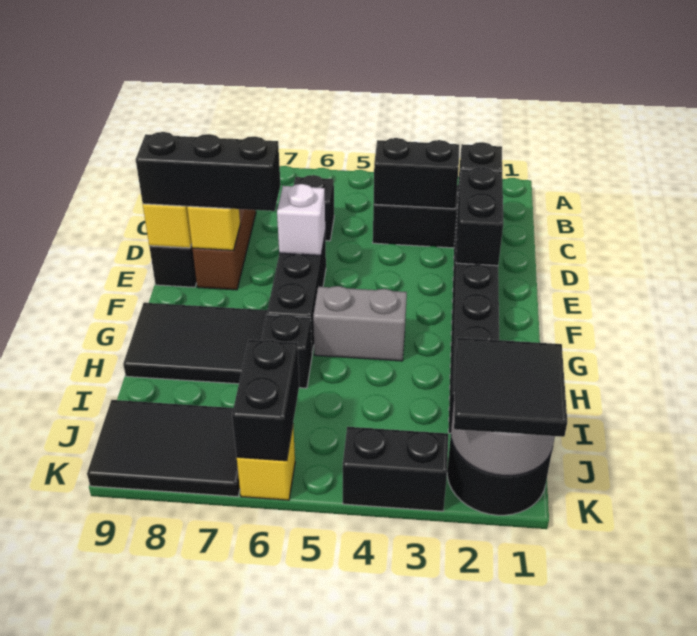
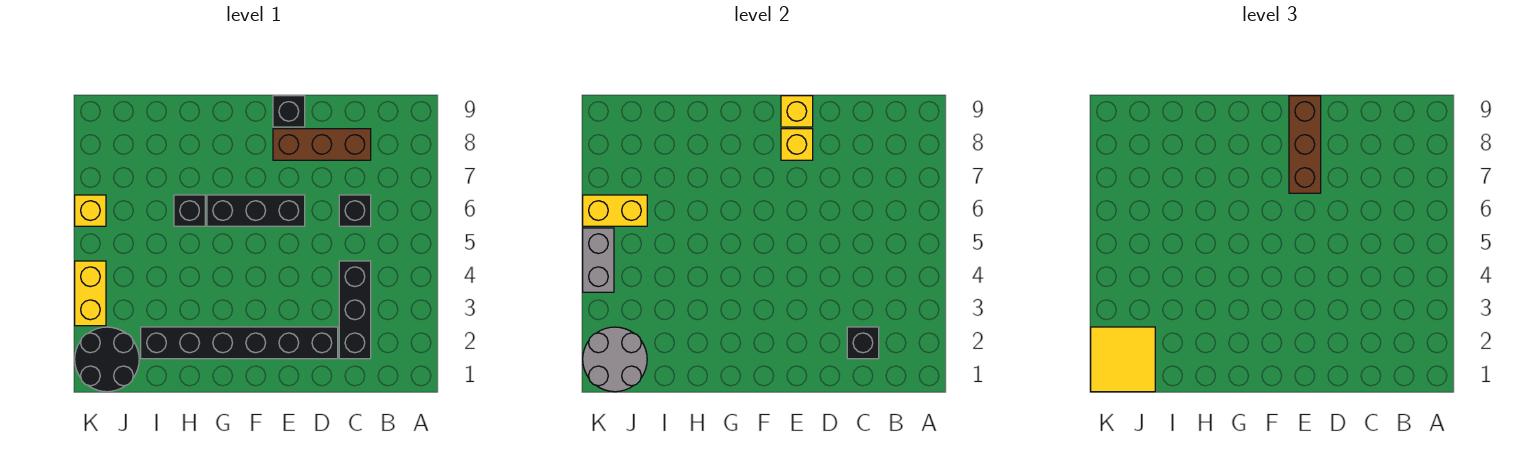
black brick C3:C4 level 2 -> none
black brick D2:E2 level 2 -> none
white brick E6 level 2 -> none
black brick E7:E9 level 3 -> brown brick E7:E9 level 3
grey brick G4:G5 level 1 -> grey brick K4:K5 level 2
black tile G7:H9 level 1 -> none
black tile J1:K2 level 3 -> yellow tile J1:K2 level 3
black brick J6:K6 level 2 -> yellow brick J6:K6 level 2
black tile J7:K9 level 1 -> none
black brick K3:K4 level 1 -> yellow brick K3:K4 level 1

